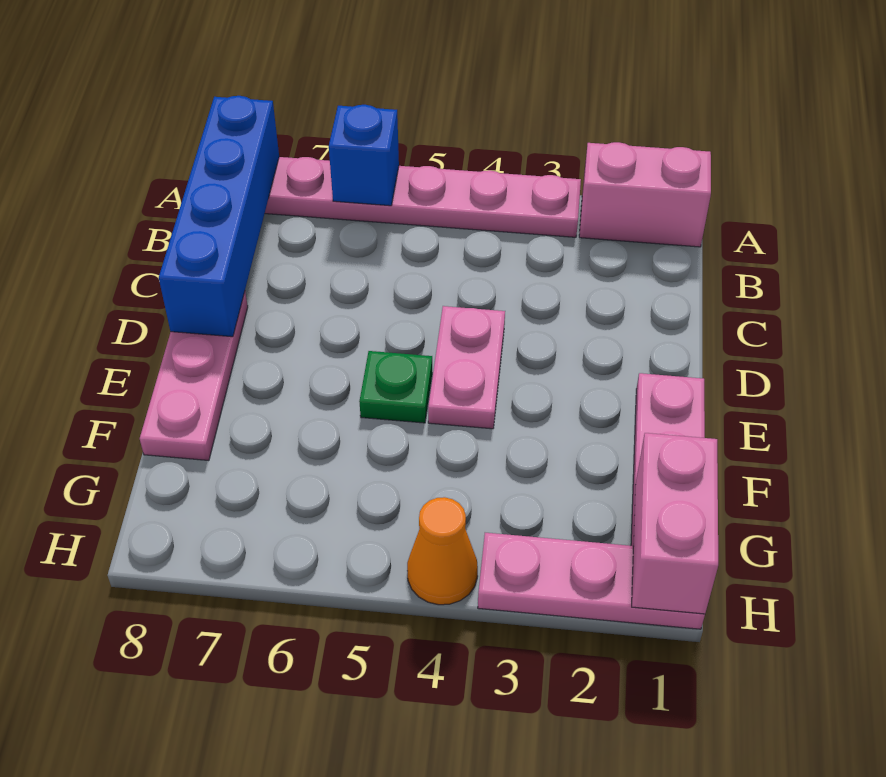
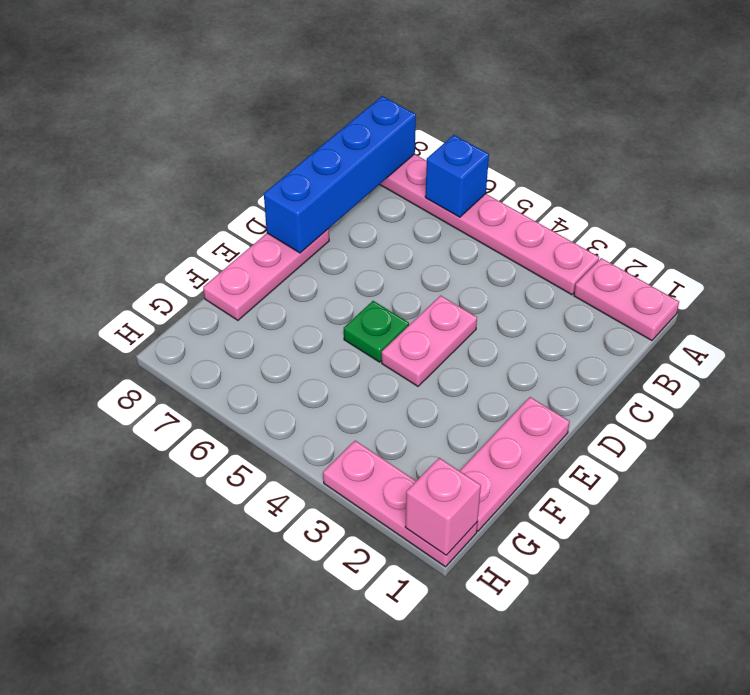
pink brick A1:A2 level 1 -> pink plate A1:A2 level 1
pink brick G1:H1 level 2 -> pink brick H1 level 2
orange cone H4 level 1 -> none

